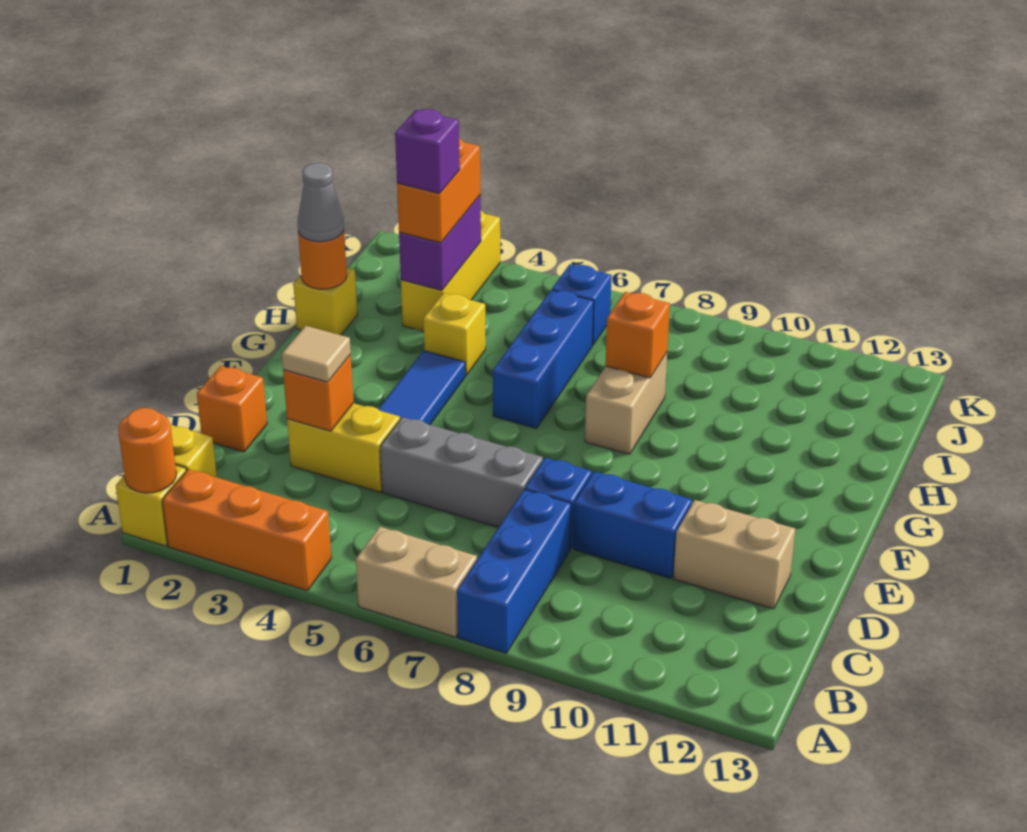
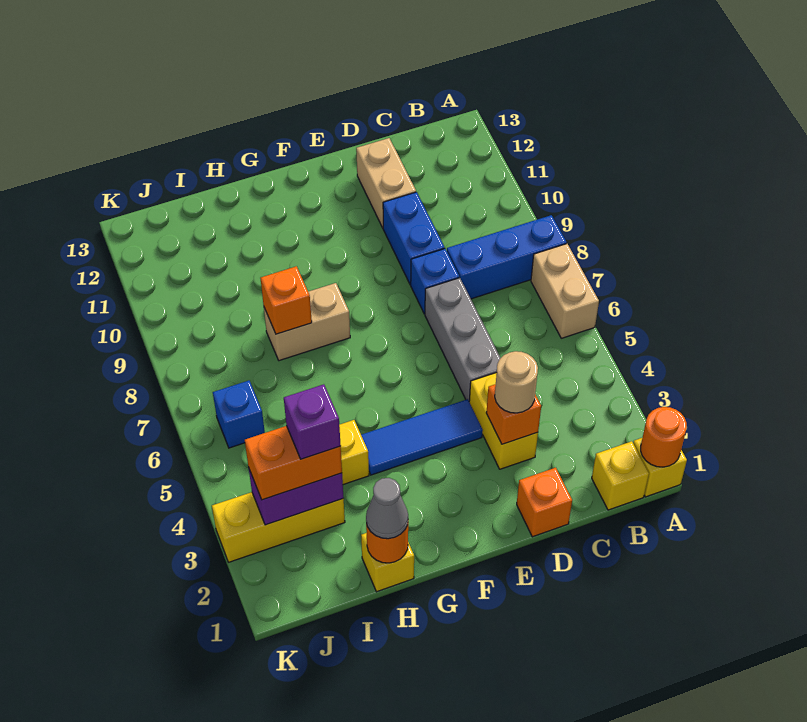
orange brick A2:A4 level 1 -> none
tan tile D3 level 3 -> tan round brick D3 level 3
blue brick G6:I6 level 1 -> none

